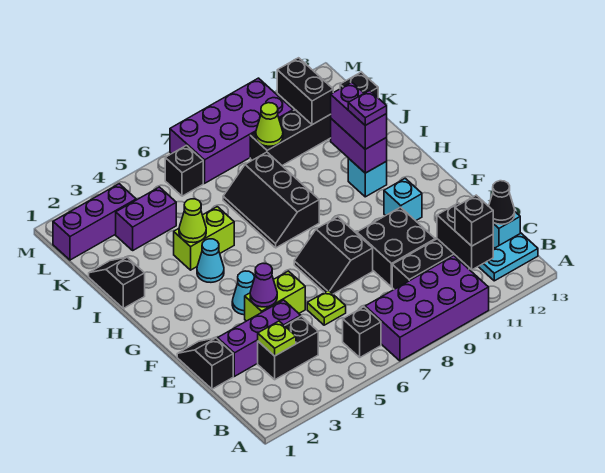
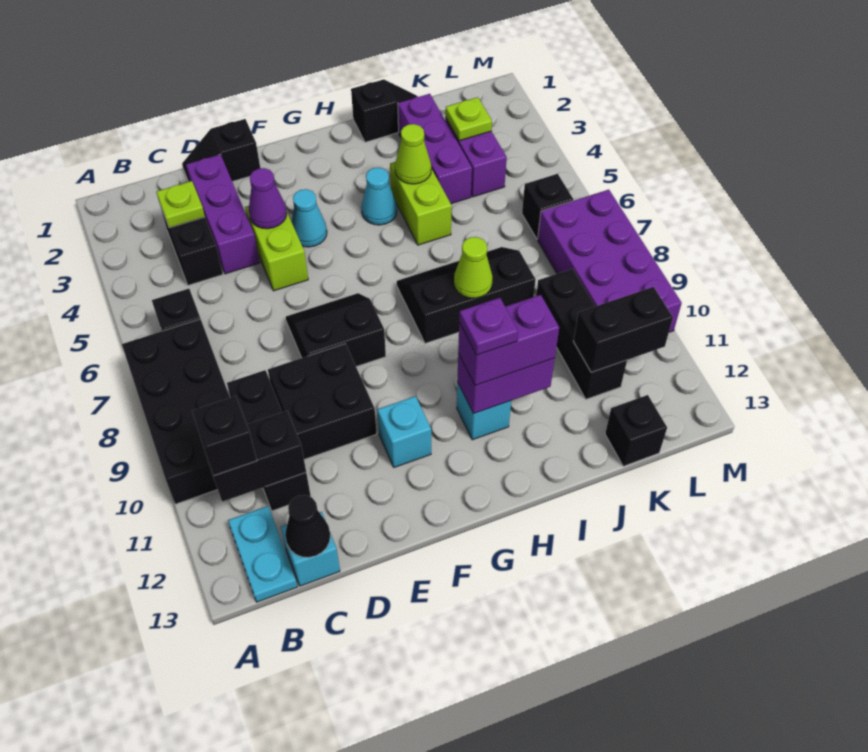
purple brick A7:B10 level 1 -> black brick A7:B10 level 1
black slope D1:E1 level 1 top D -> black slope D1:E1 level 1 top E
lime plate D6 level 1 -> lime plate K3 level 2
lime cone K9 level 2 -> lime cone I8 level 2
purple brick L1:L3 level 1 -> purple brick J2:J4 level 1

